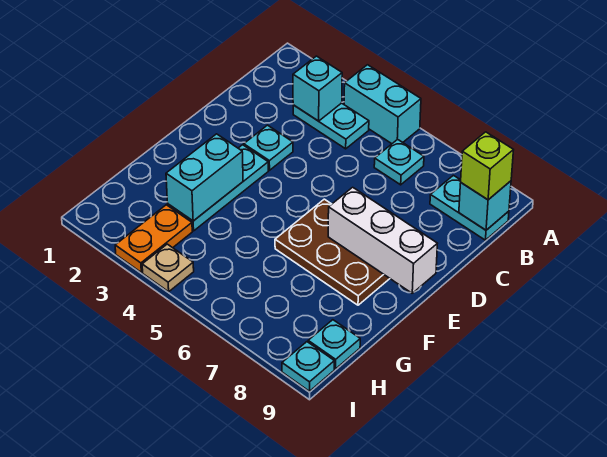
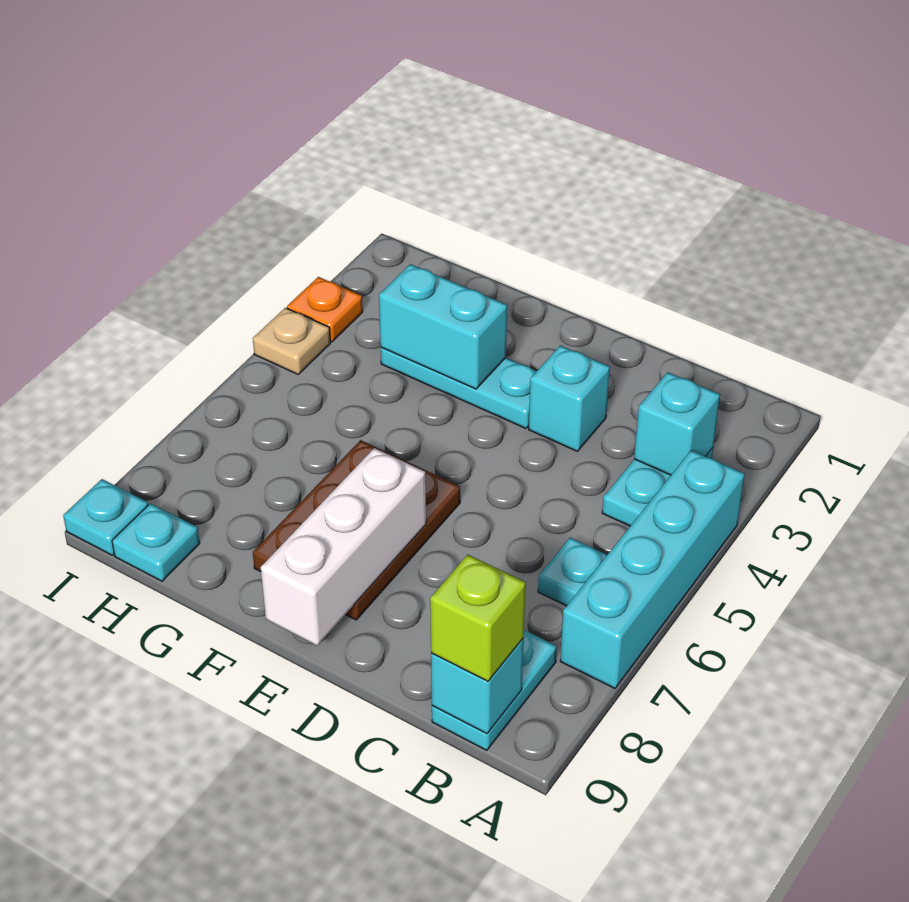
cyan brick A4:A5 level 1 -> cyan brick A4:A7 level 1
cyan plate D3 level 1 -> cyan brick D3 level 1
orange plate H3:I3 level 1 -> orange plate I3 level 1

